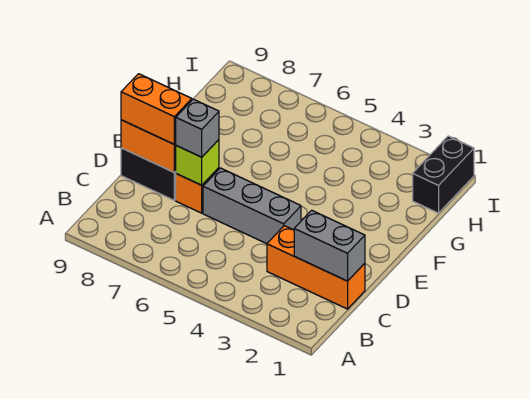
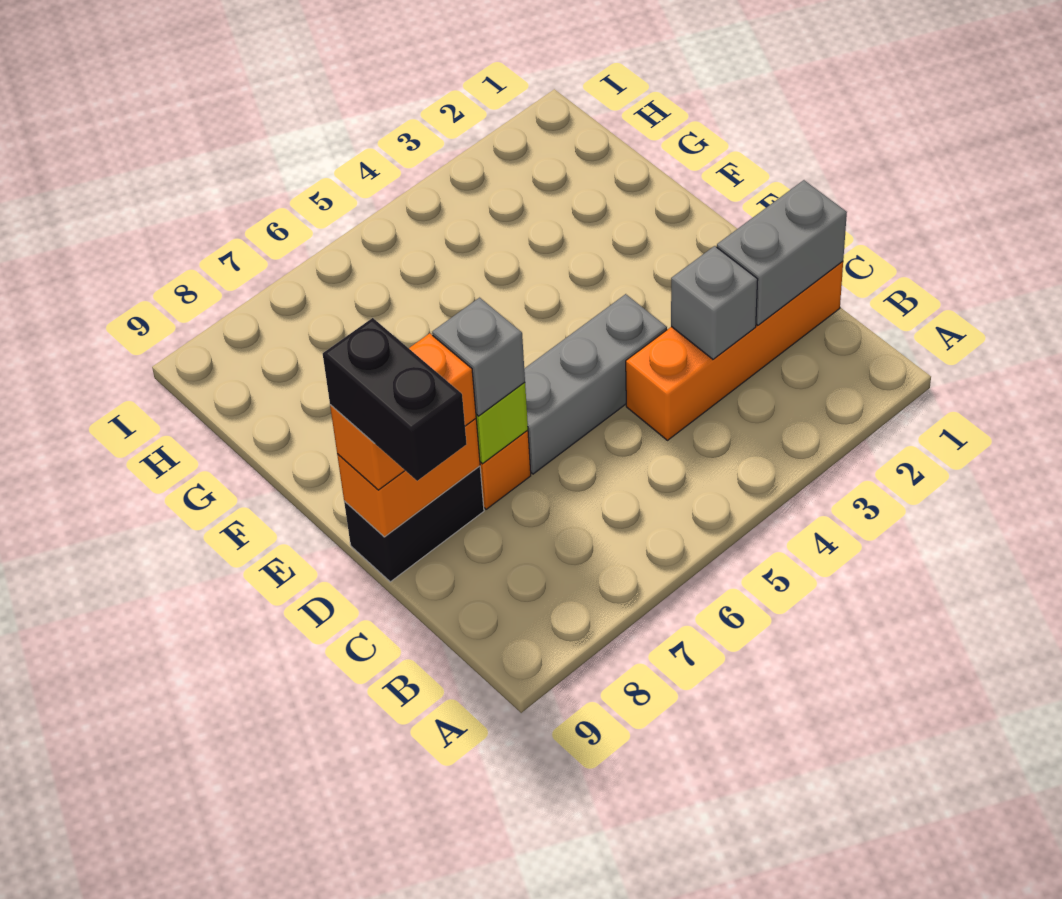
orange brick C1:C3 level 1 -> orange brick C1:C4 level 1
none -> grey brick C3 level 2
black brick H1:I1 level 1 -> black brick C9:D9 level 4

